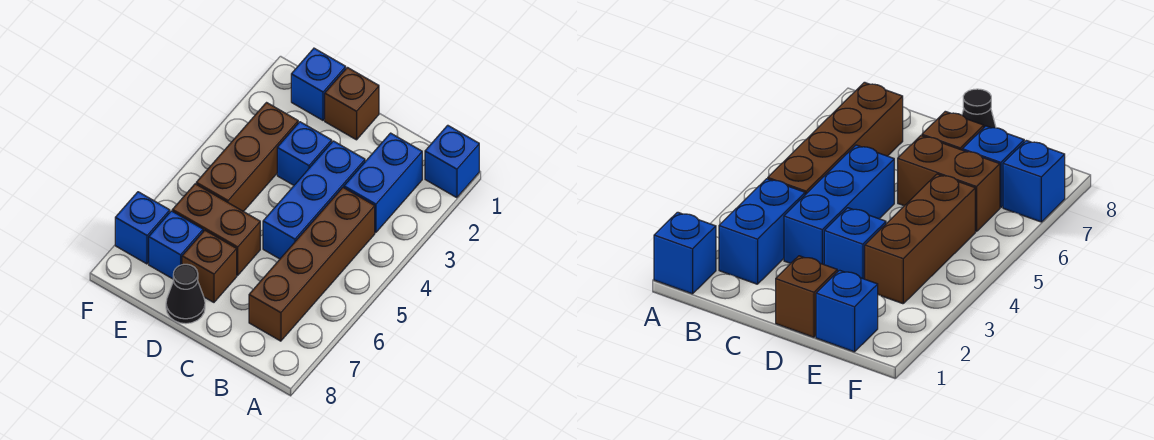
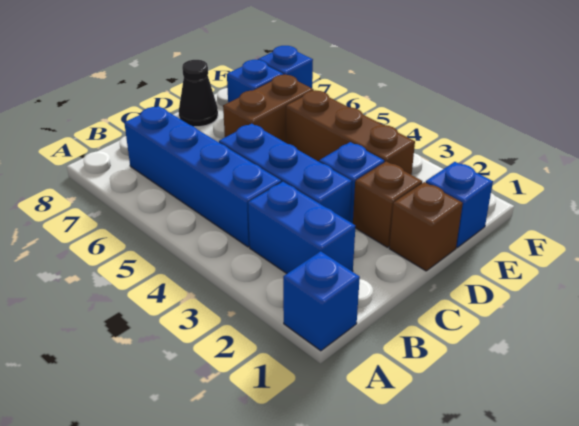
brown brick B4:B7 level 1 -> blue brick B4:B7 level 1
brown brick D7 level 1 -> brown brick D2 level 1

